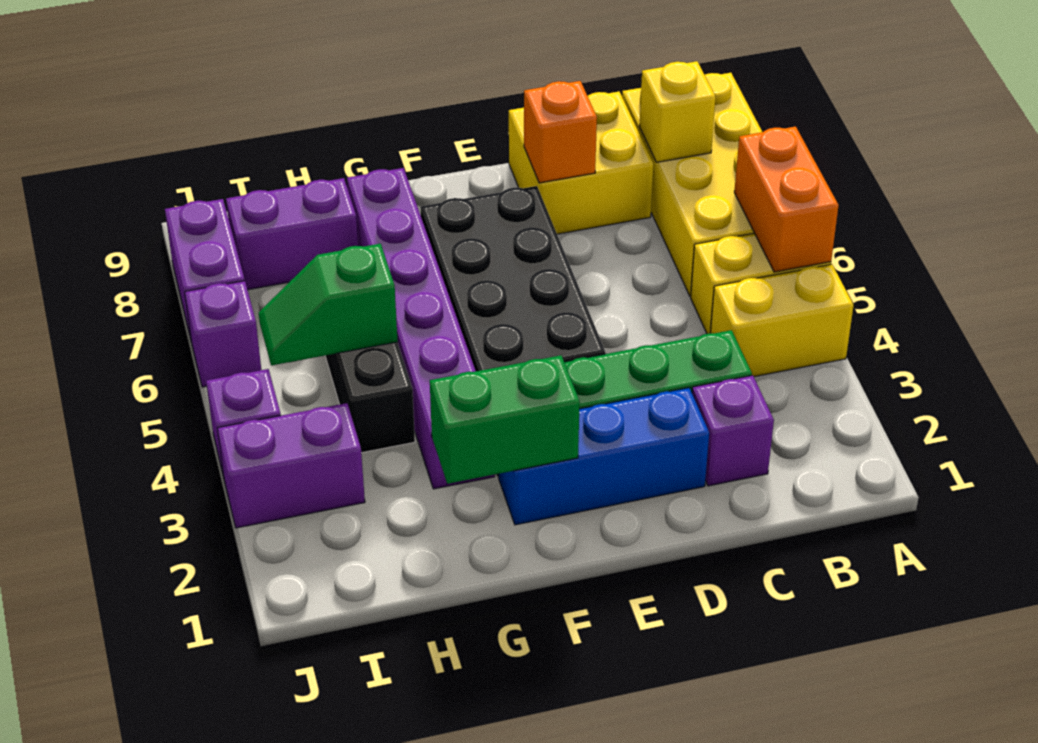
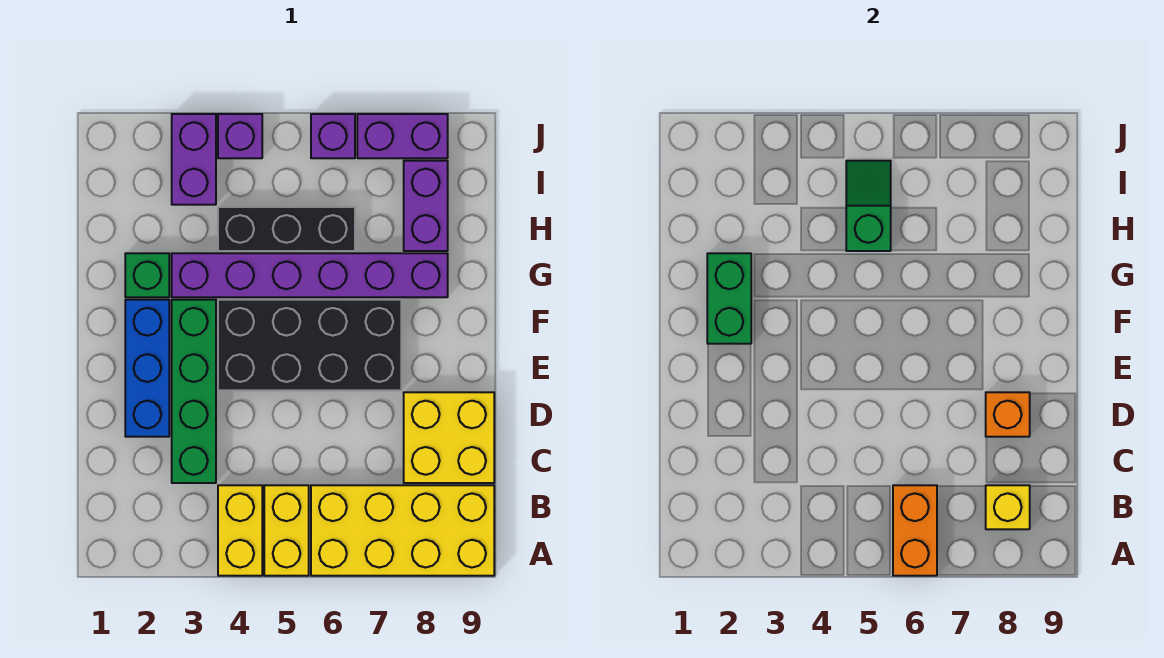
orange brick A5:A6 level 2 -> orange brick A6:B6 level 2
purple brick C2 level 1 -> none
none -> green brick G2 level 1

